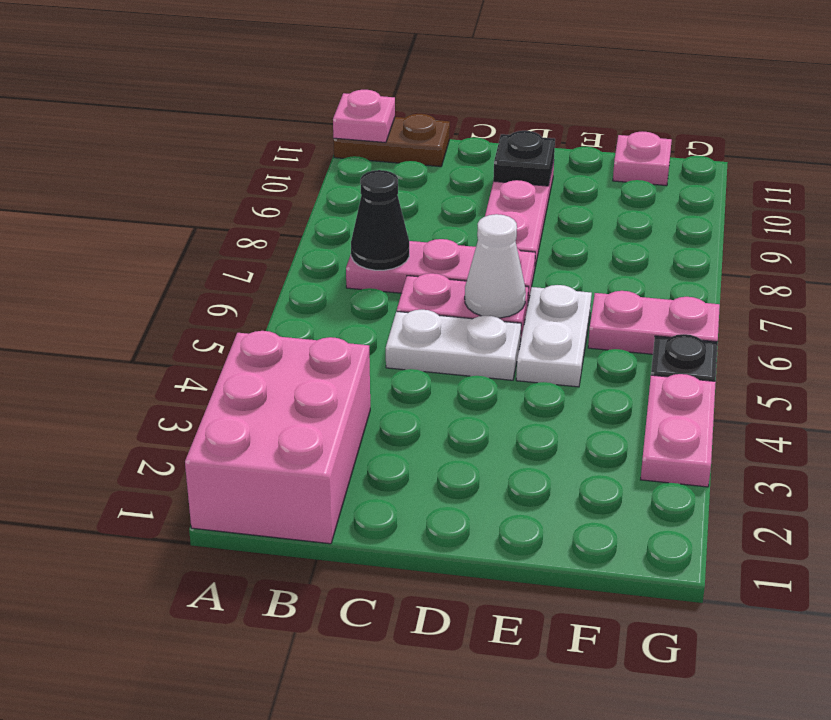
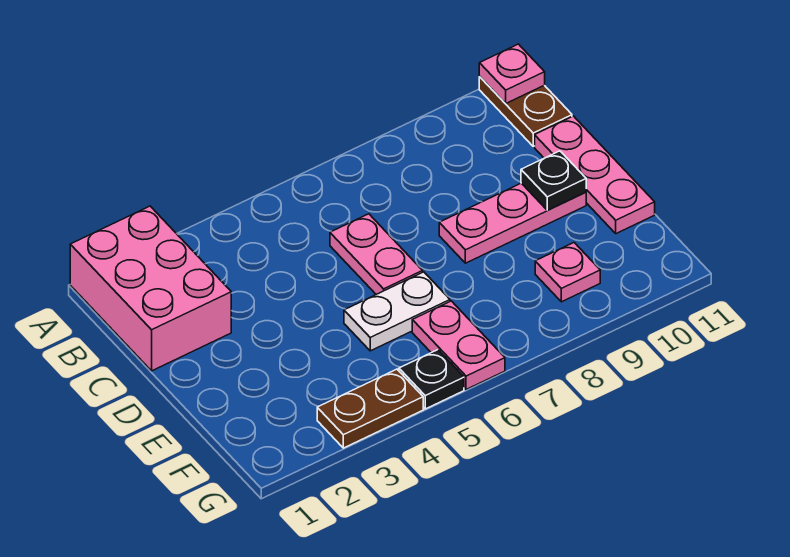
pink brick A1:B3 level 1 -> pink brick A1:C2 level 1
pink plate B7:D7 level 1 -> pink plate C11:E11 level 1
black cone B7 level 2 -> none
white plate C5:D5 level 1 -> none
white cone D6 level 2 -> none
pink plate F11 level 1 -> pink plate F9 level 1
pink plate G3:G4 level 1 -> brown plate G3:G4 level 1

